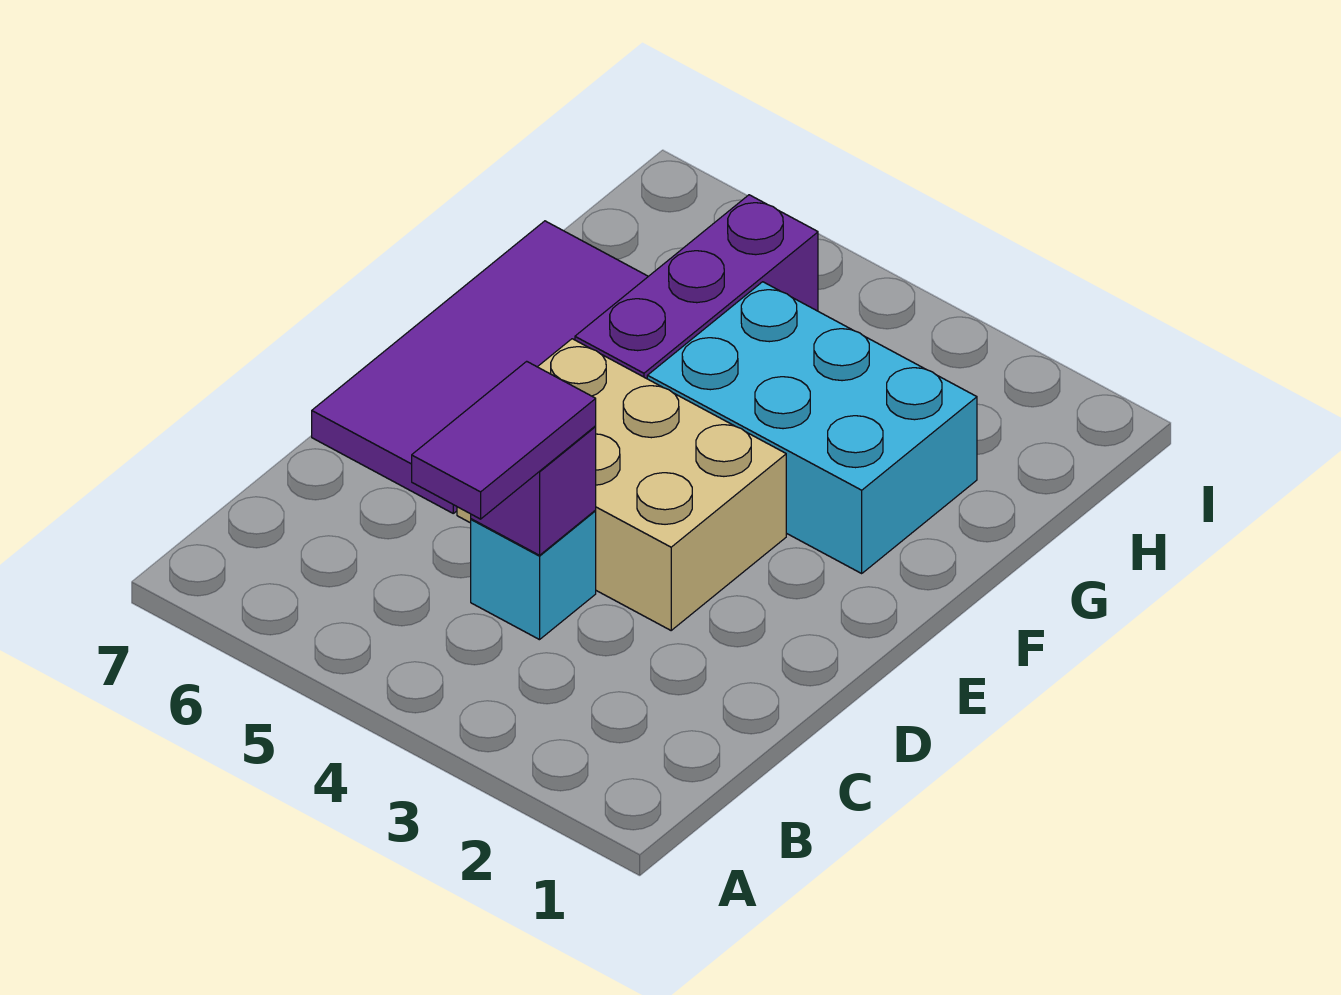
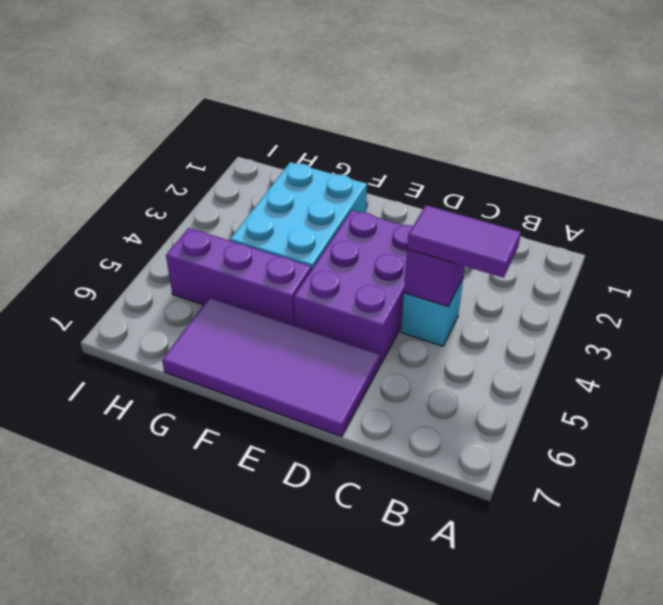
tan brick D3:E5 level 1 -> purple brick D3:E5 level 1

